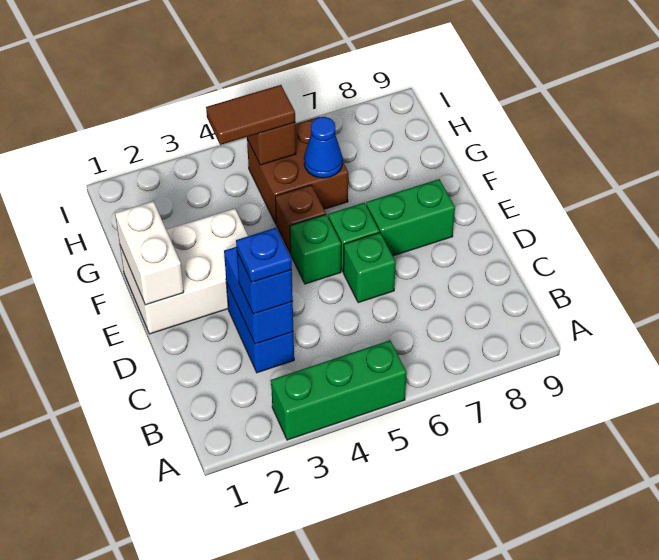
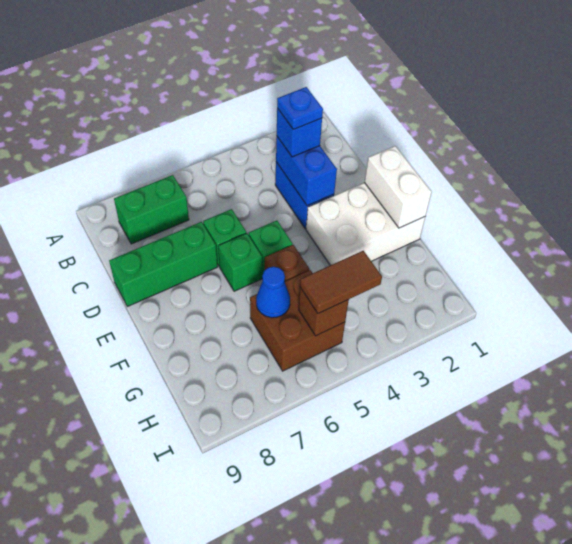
green brick A3:A5 level 1 -> green brick D7:D9 level 1
green brick E7:E8 level 1 -> green brick B7:B8 level 1

